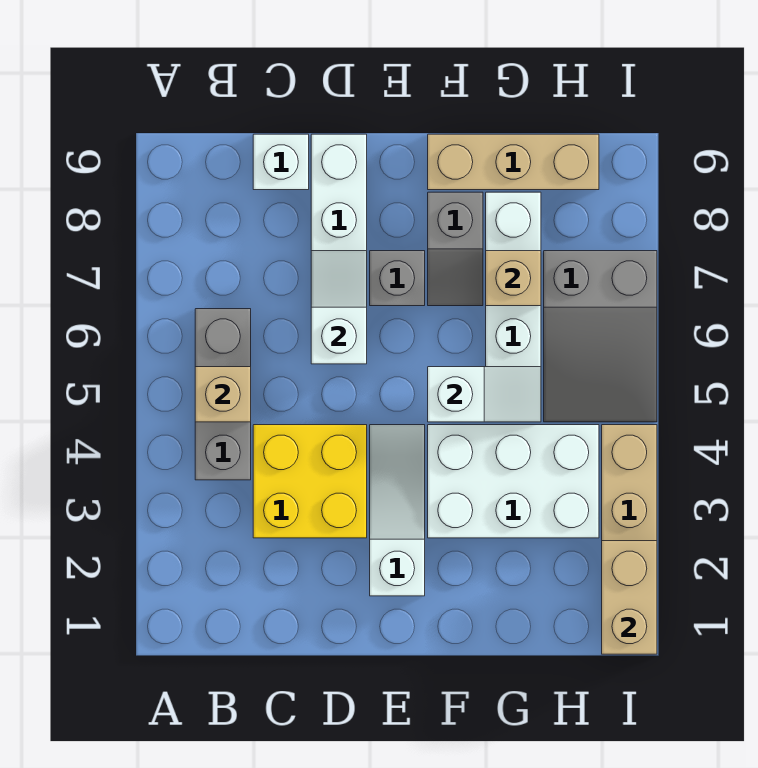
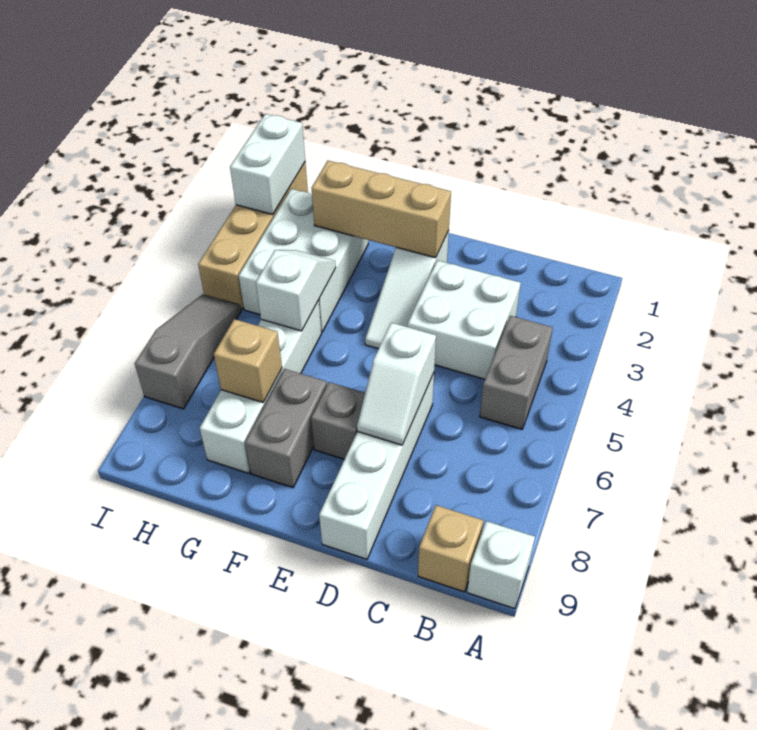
grey brick B4:B6 level 1 -> grey brick B4:B5 level 1
tan brick B5 level 2 -> tan brick B9 level 1
yellow brick C3:D4 level 1 -> white brick C3:D4 level 1
white brick C9 level 1 -> white brick A9 level 1
white brick F3:H4 level 1 -> white brick G2:H4 level 1
white slope F5:G5 level 2 top F -> white slope G4:G5 level 2 top 5
grey slope F7:F8 level 1 top 8 -> grey brick F7:F8 level 1
tan brick F9:H9 level 1 -> tan brick E2:G2 level 2
grey slope H5:I7 level 1 top 7 -> grey slope I5:I7 level 1 top 7
tan brick I1:I2 level 2 -> white brick I1:I2 level 2

